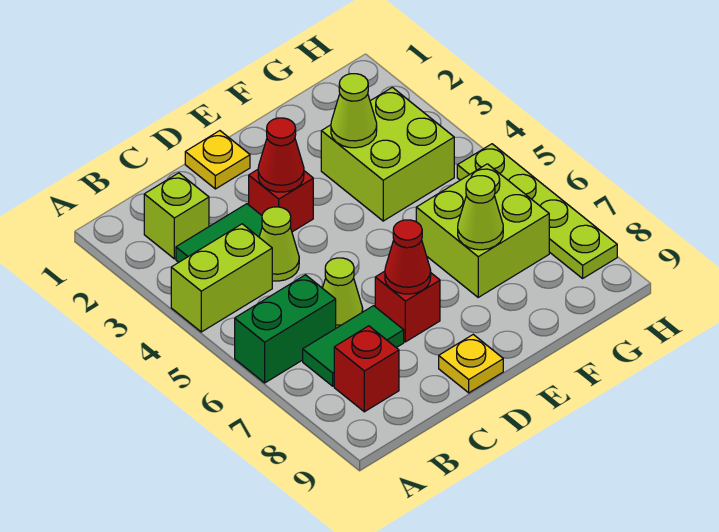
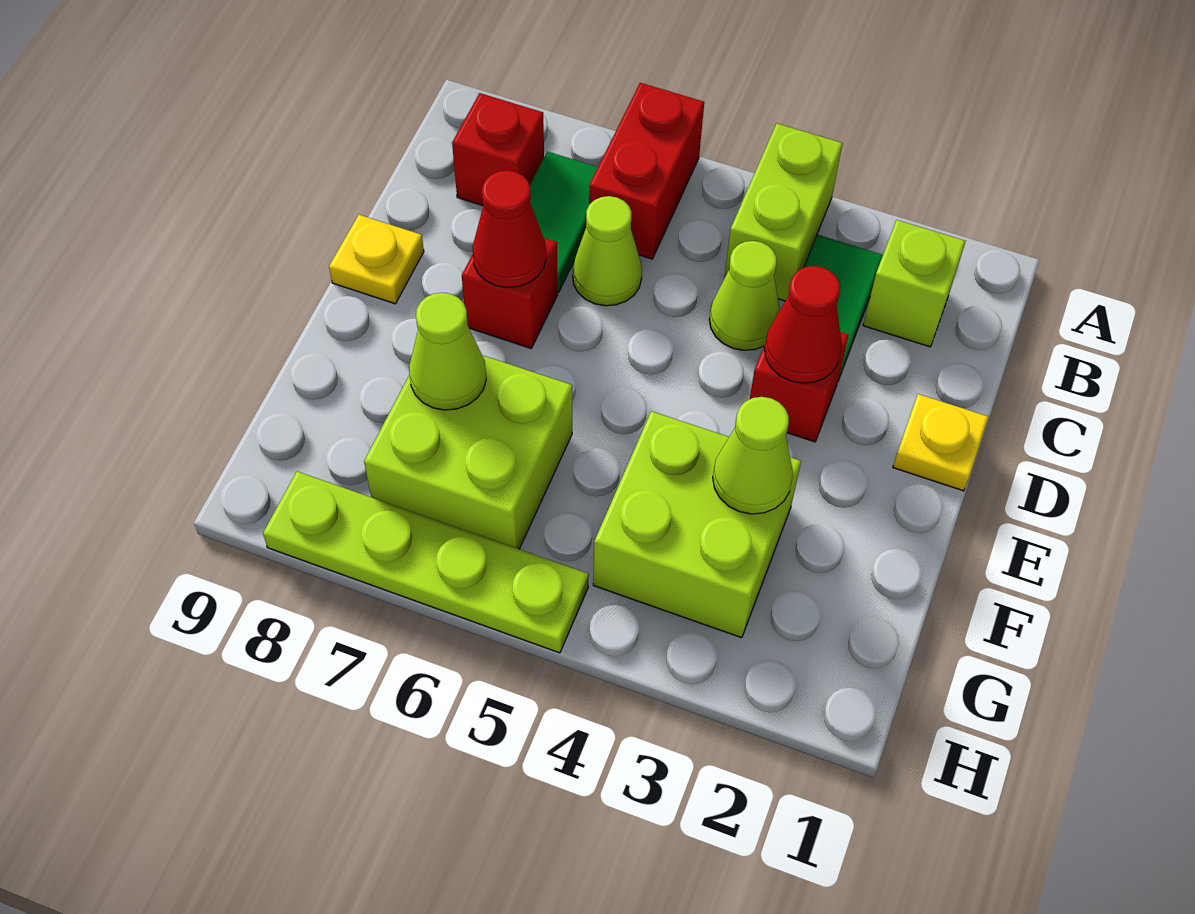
green brick A6:B6 level 1 -> red brick A6:B6 level 1

